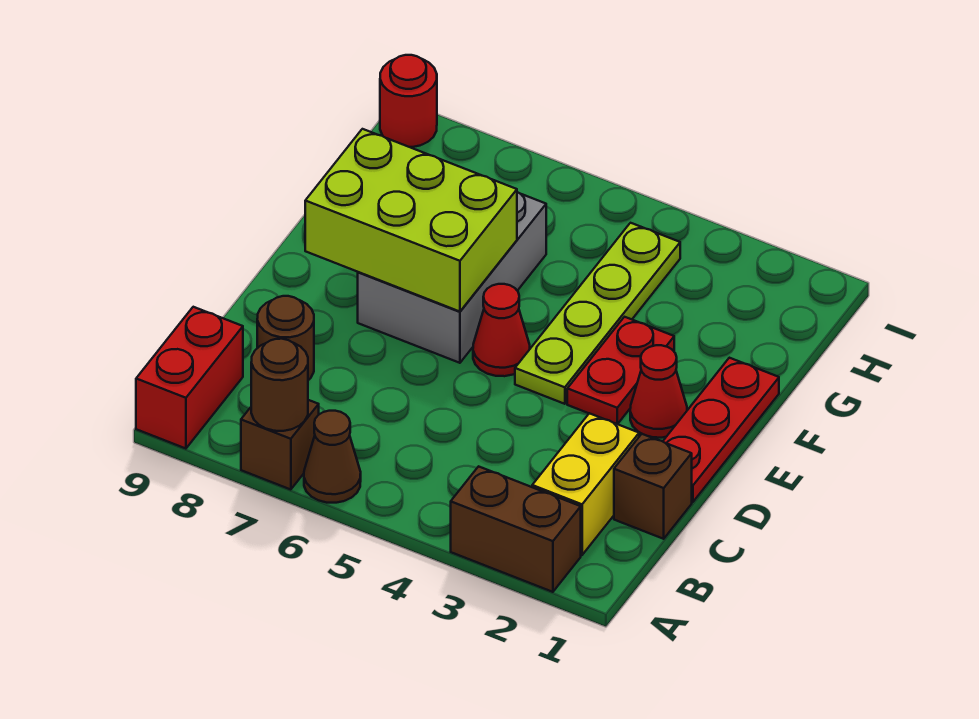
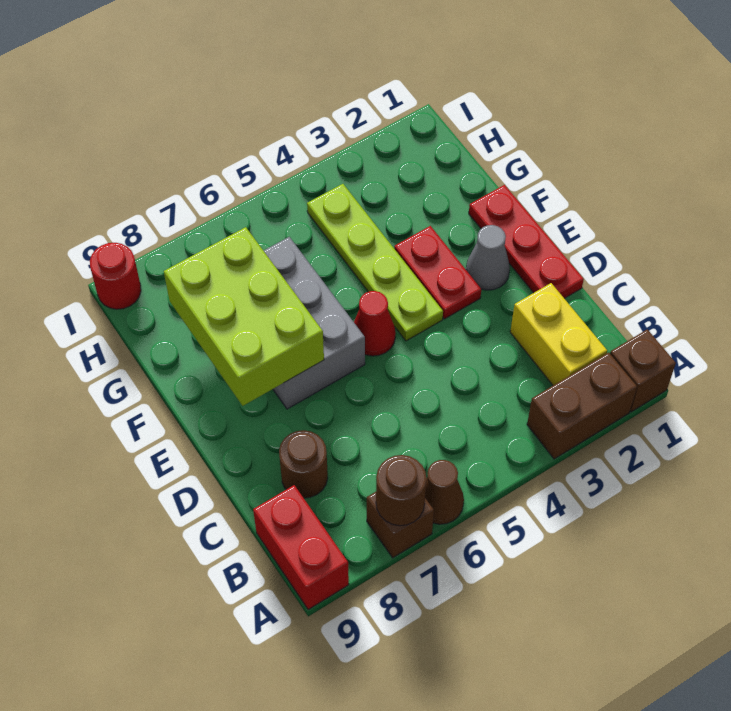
brown brick C1 level 1 -> brown brick A1 level 1
red cone E2 level 1 -> grey cone E2 level 1
lime brick E6:F8 level 2 -> lime brick E7:G8 level 2

